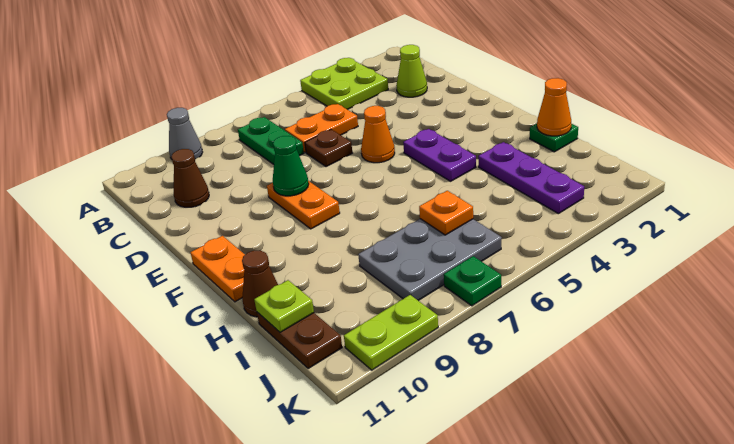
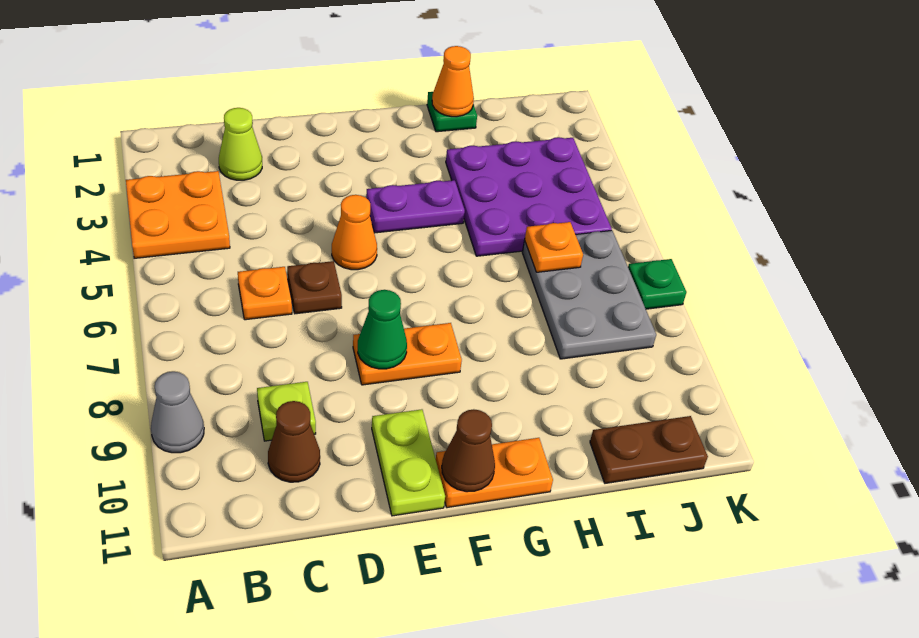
lime plate A3:B4 level 1 -> orange plate A3:B4 level 1
green plate B7:C7 level 1 -> none
orange plate C5:C6 level 1 -> orange plate C6 level 1
purple plate H3:J3 level 1 -> purple plate H3:J5 level 1
brown cone H11 level 1 -> brown cone F11 level 2
lime plate I11 level 2 -> lime plate C9 level 1
lime plate K9:K10 level 1 -> lime plate E10:E11 level 1

